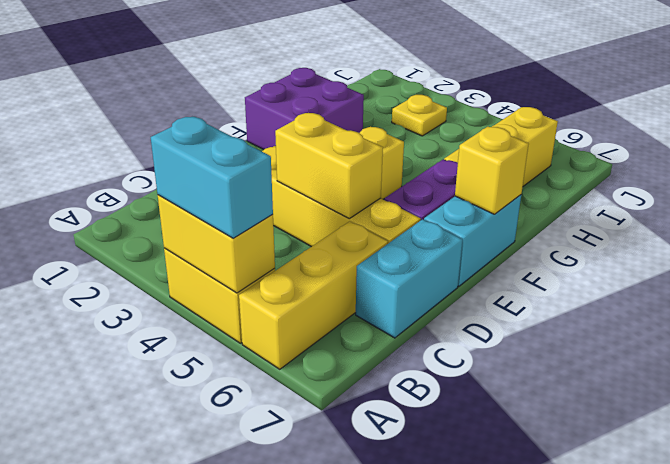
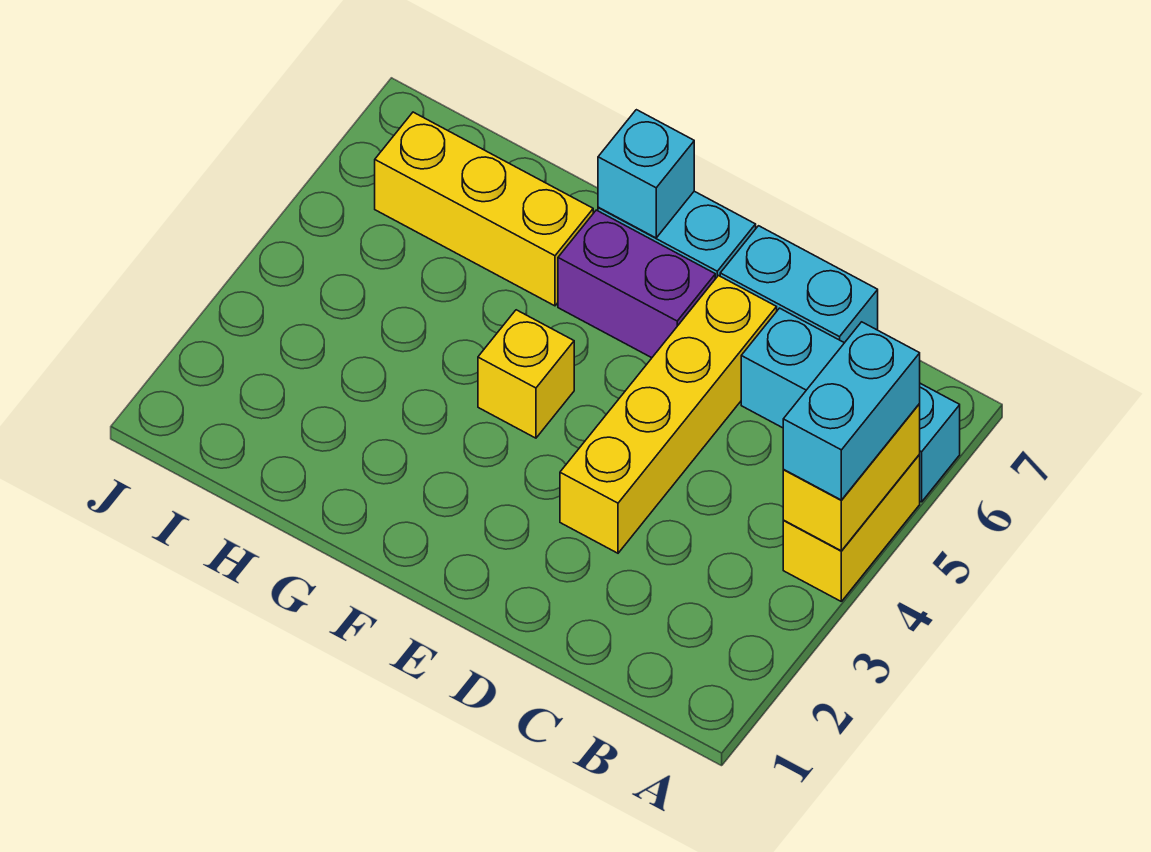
yellow brick A6:C6 level 1 -> cyan brick A6:C6 level 1
yellow brick D4:D5 level 2 -> none
purple brick F1:G2 level 1 -> none
yellow brick F7 level 2 -> cyan brick F7 level 2
yellow plate I3 level 1 -> none

